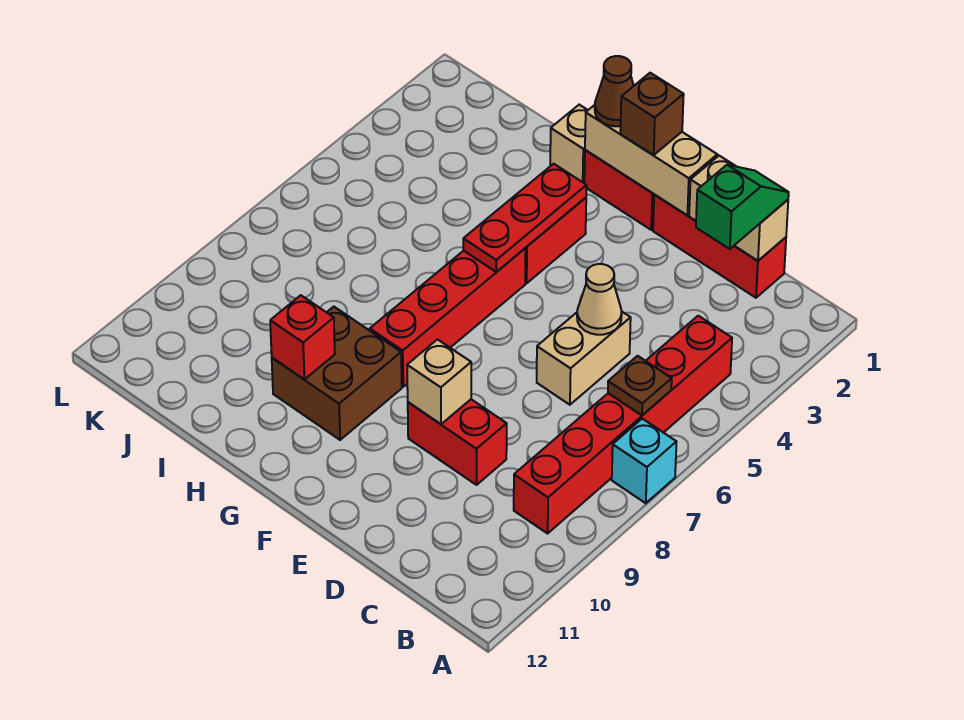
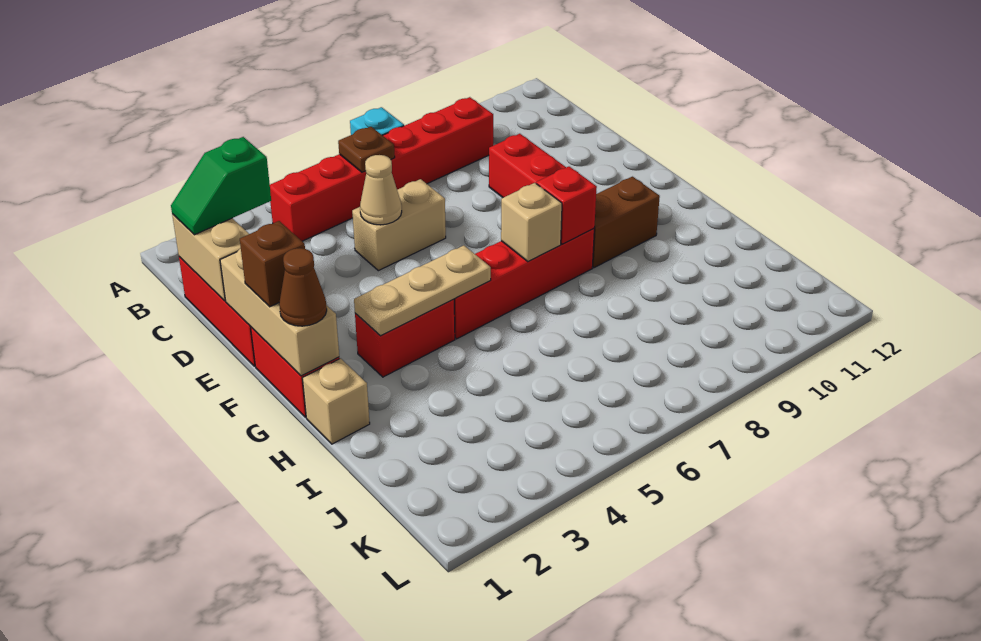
tan brick E9 level 2 -> tan brick G7 level 2
red plate G3:G5 level 2 -> tan plate G3:G5 level 2
brown brick G9:H10 level 1 -> brown brick G9:G10 level 1
red brick H10 level 2 -> red brick G8 level 2

